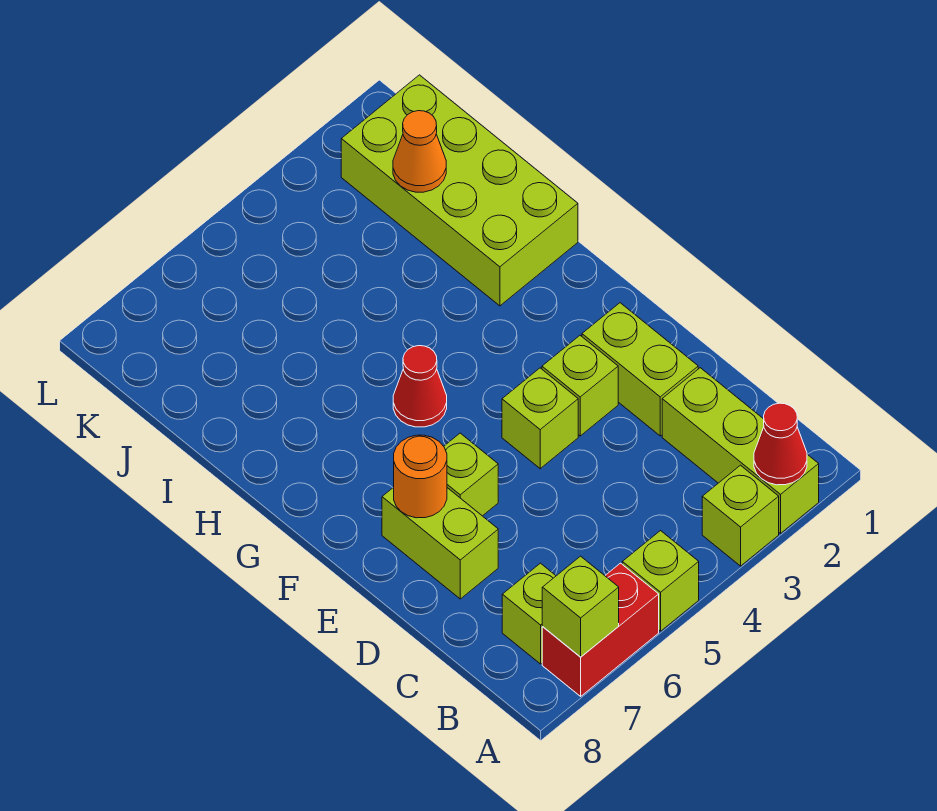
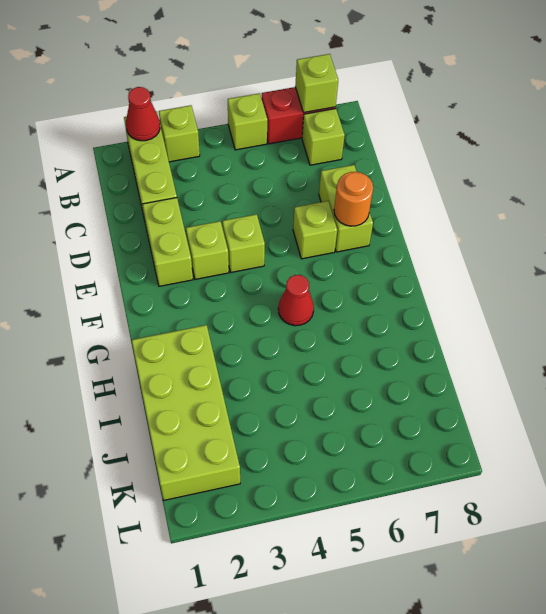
orange cone J2 level 2 -> none

